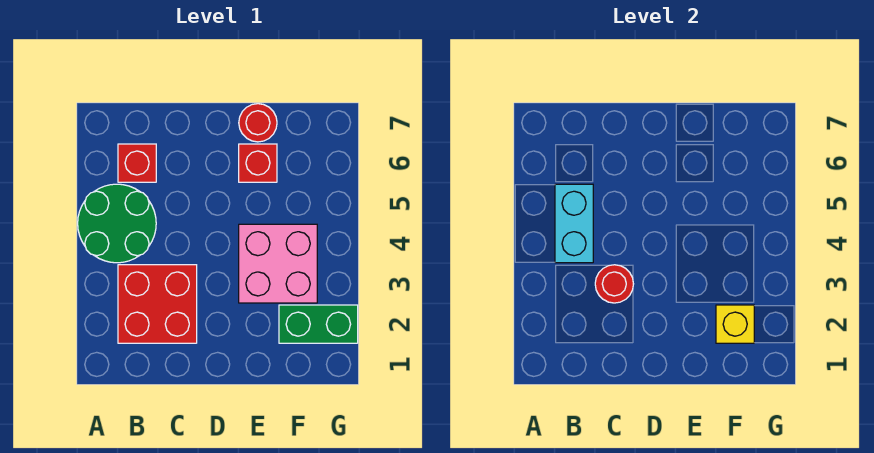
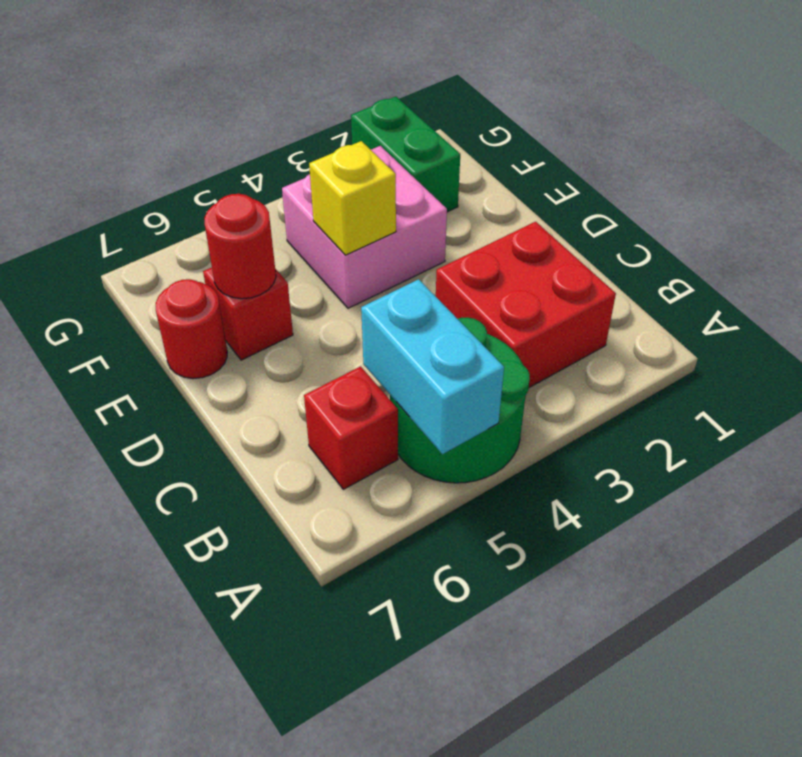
cyan brick B4:B5 level 2 -> cyan brick A5:B5 level 2
red round brick C3 level 2 -> red round brick E6 level 2
yellow brick F2 level 2 -> yellow brick E4 level 2

